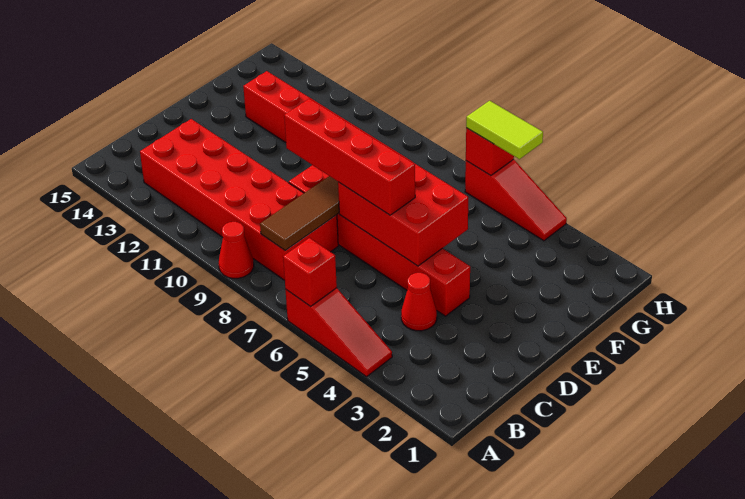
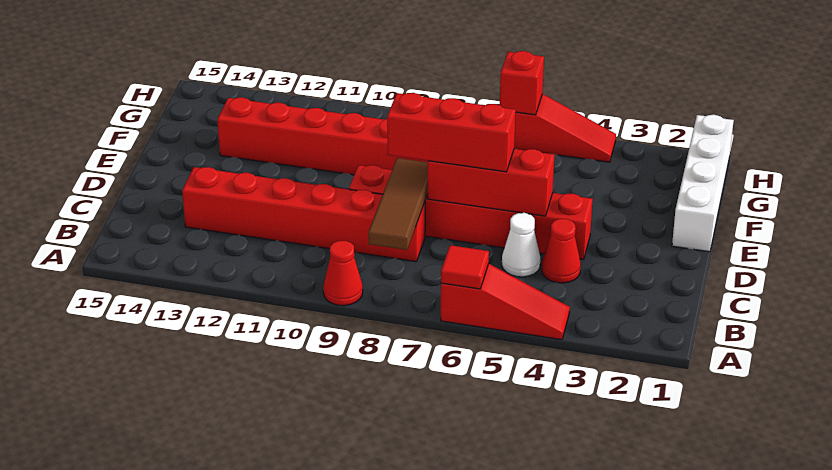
red brick A6 level 2 -> red tile A6 level 2
red brick B8:C13 level 1 -> red brick C8:C13 level 1
none -> white cone C5 level 1
red brick D5:E7 level 2 -> red brick D5:D7 level 2
red brick D6:D9 level 3 -> red brick D6:D8 level 3
none -> white brick E1:H1 level 1
lime tile H5:H6 level 3 -> none

